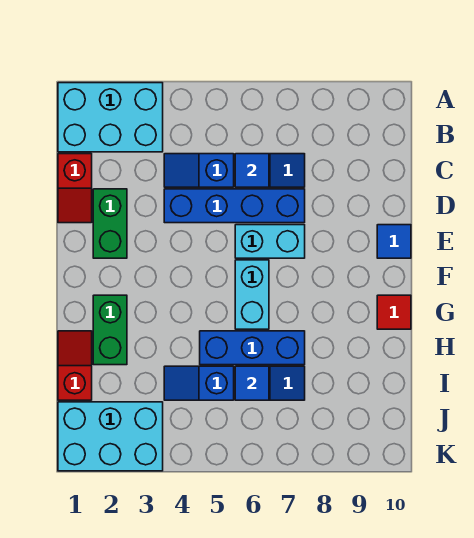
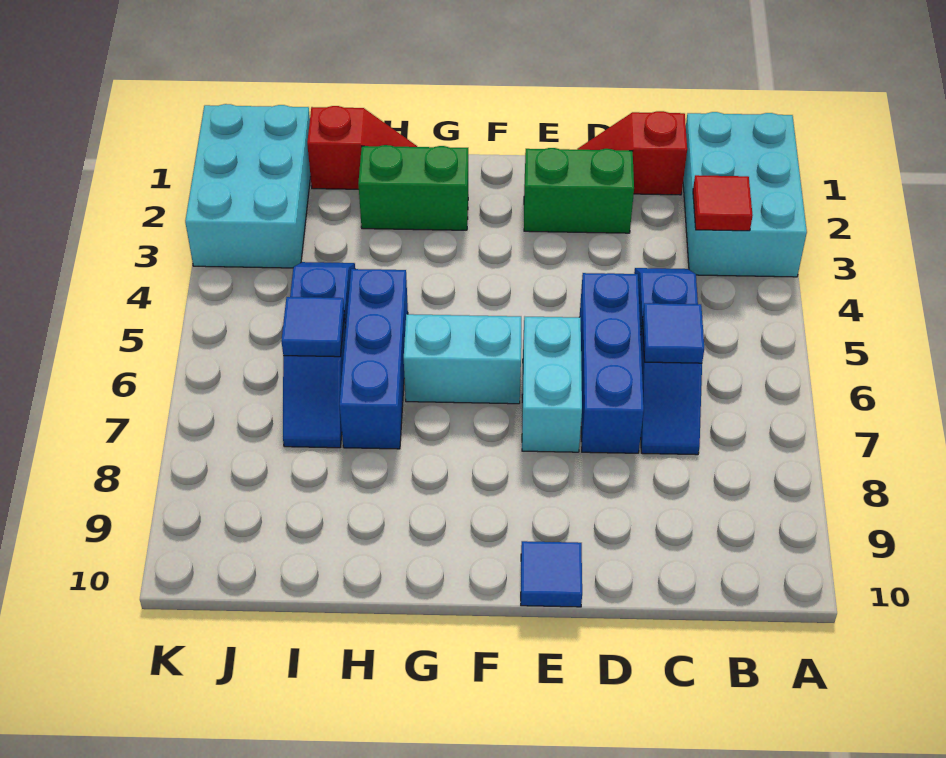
blue brick D4:D7 level 1 -> blue brick D5:D7 level 1
red tile G10 level 1 -> red tile B3 level 2

